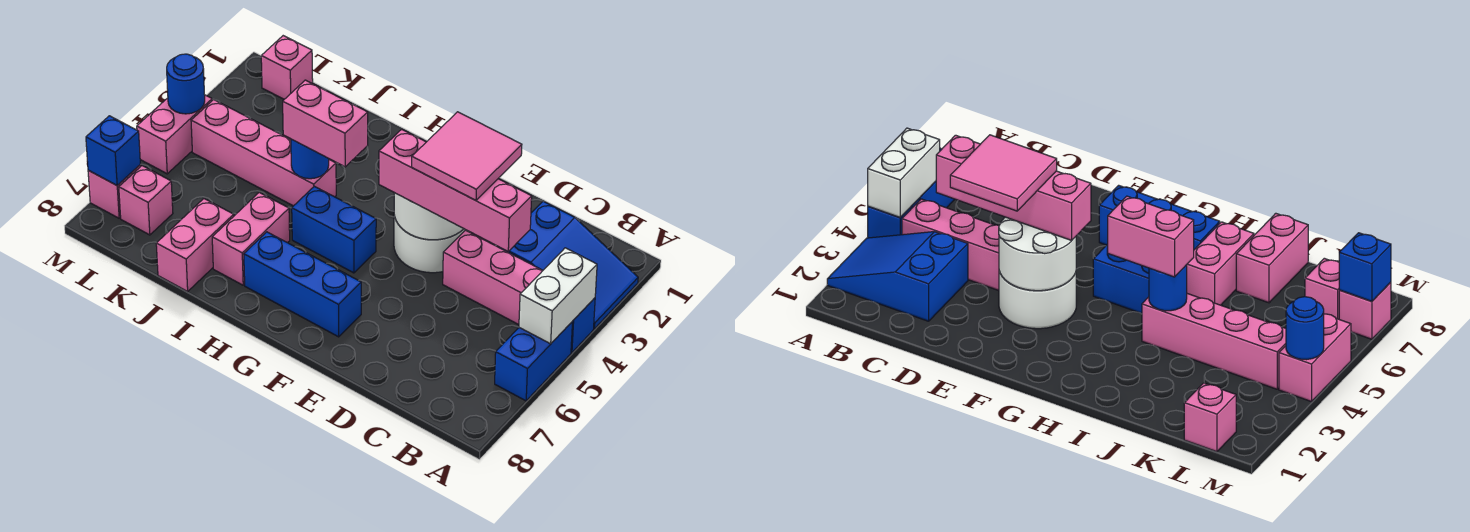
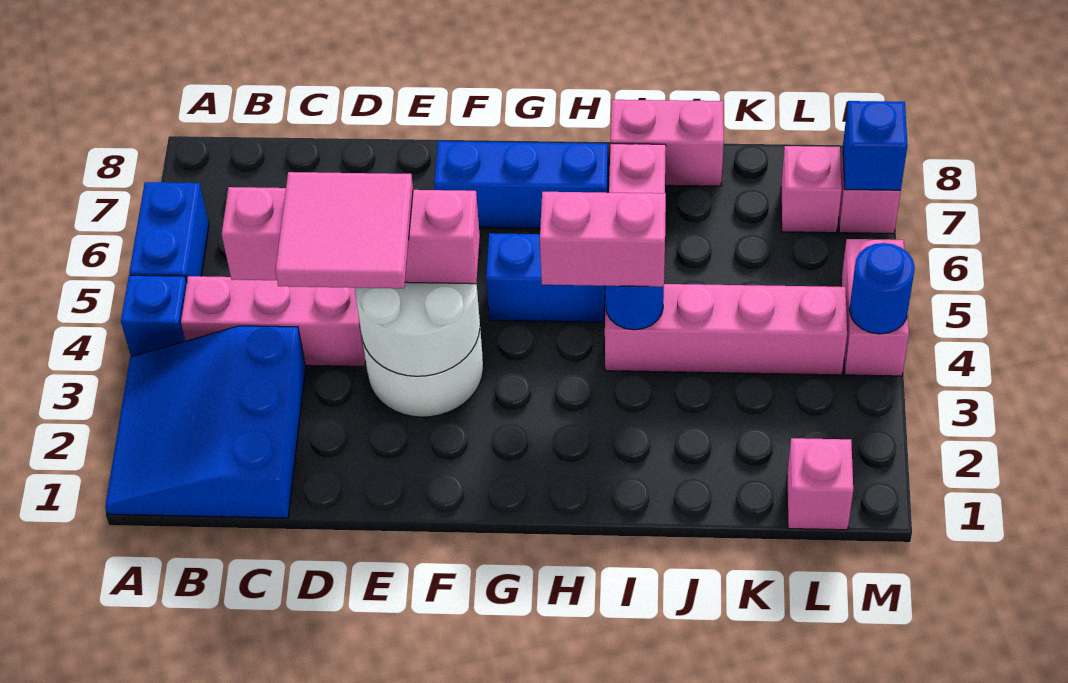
blue slope A2:C3 level 1 top C -> blue slope A1:C3 level 1 top C
white brick A4:A5 level 2 -> none
pink brick J7:J8 level 1 -> pink brick I8:J8 level 1

